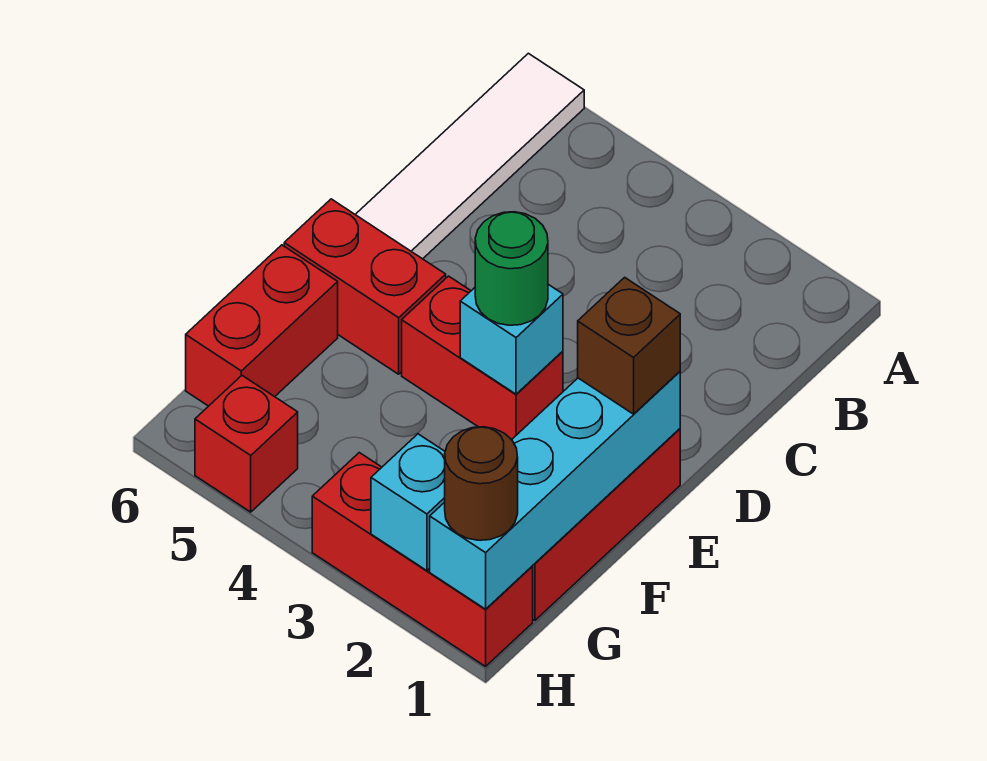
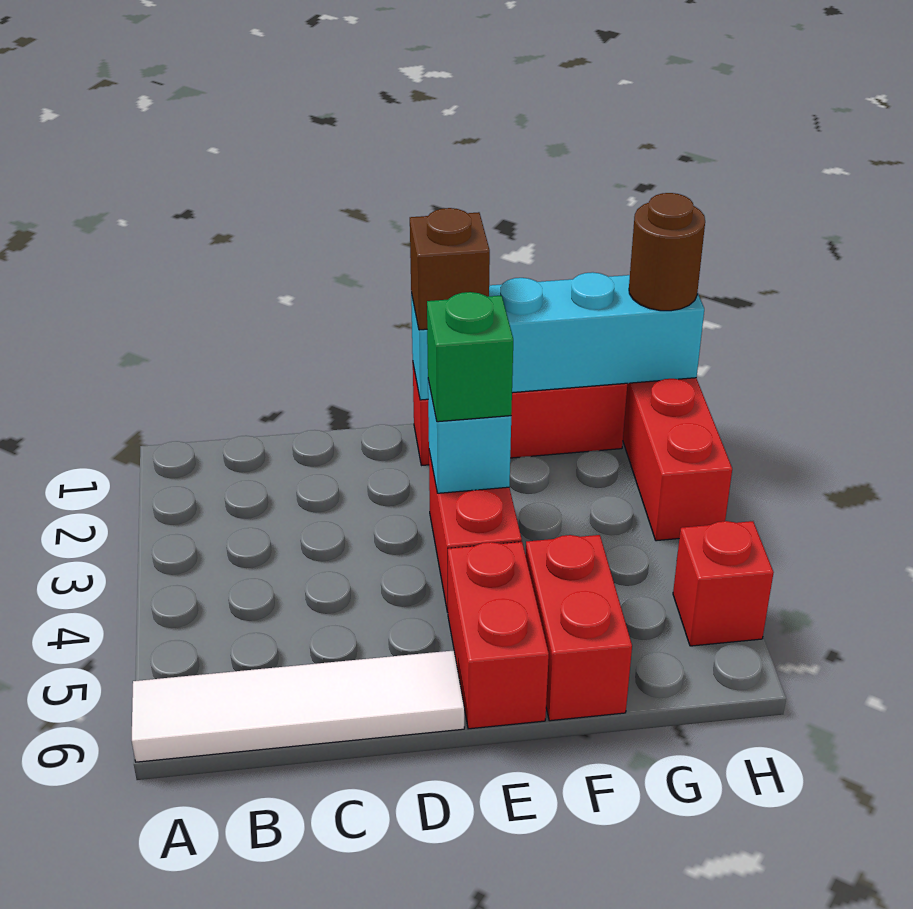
green round brick E3 level 3 -> green brick E3 level 3
red brick F6:G6 level 1 -> red brick F5:F6 level 1
cyan brick H2 level 2 -> none

